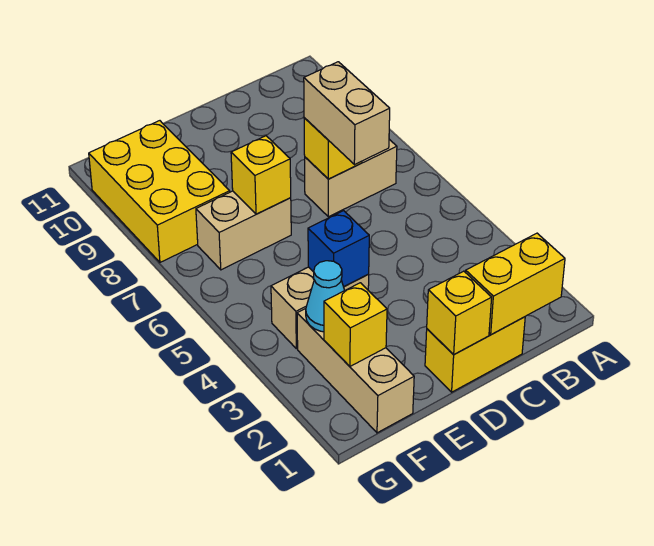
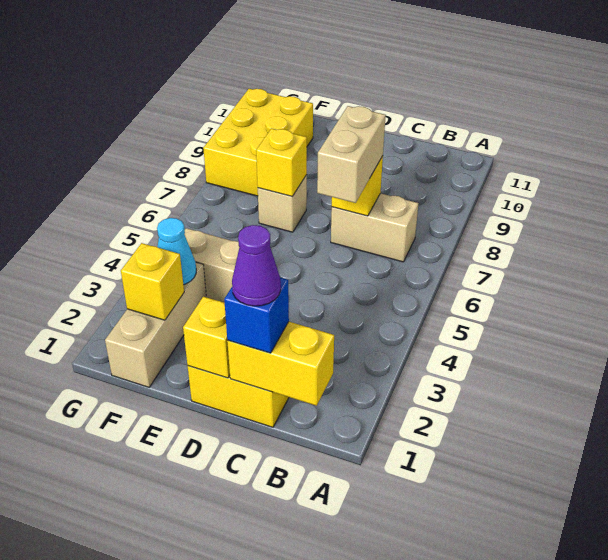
none -> purple cone C1 level 4
blue brick E4 level 2 -> blue brick C1 level 3
tan brick E7:F7 level 1 -> tan brick E7 level 1

